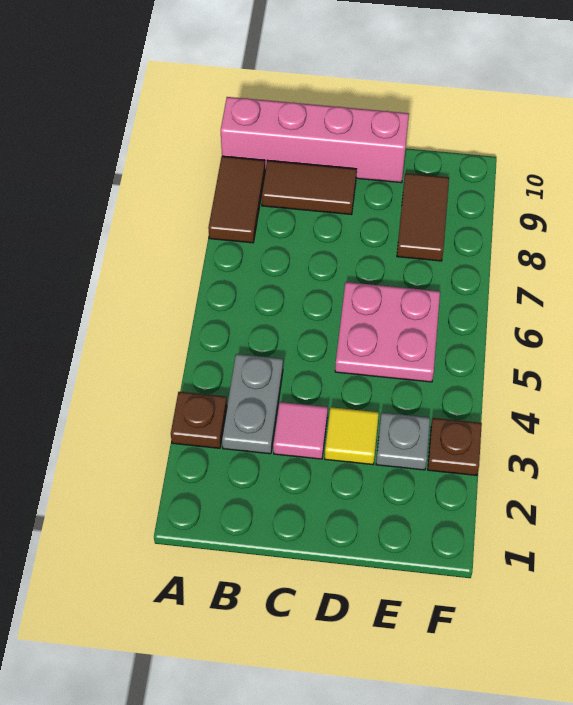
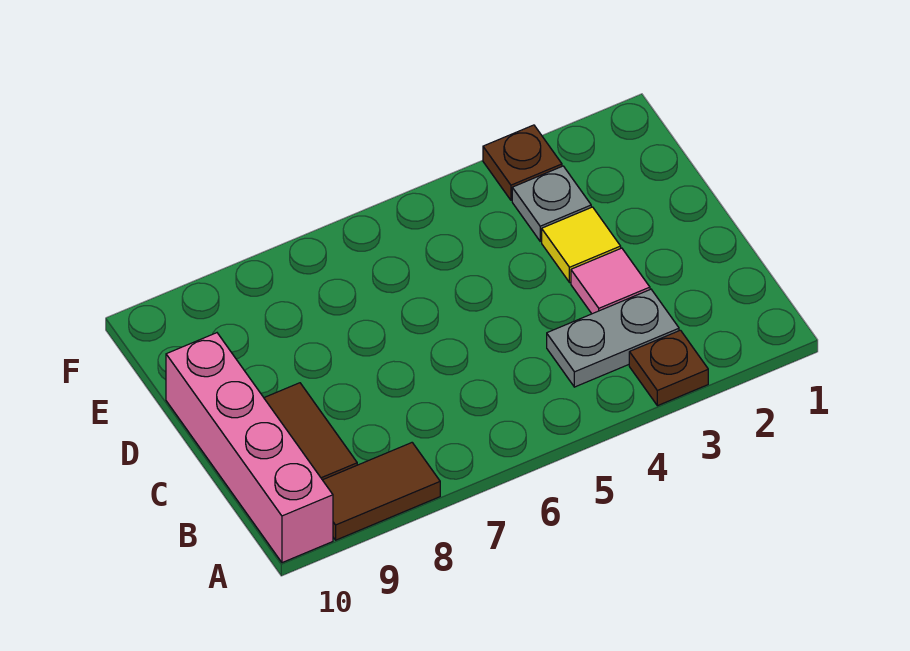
pink plate D5:E6 level 1 -> none
brown tile E8:E9 level 1 -> none

